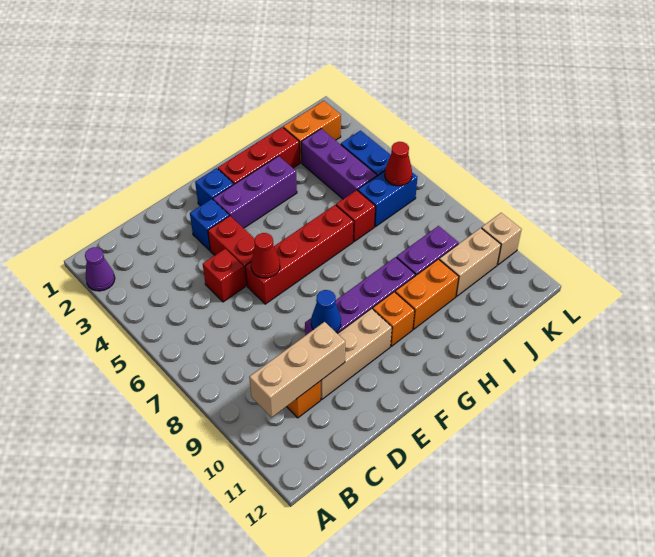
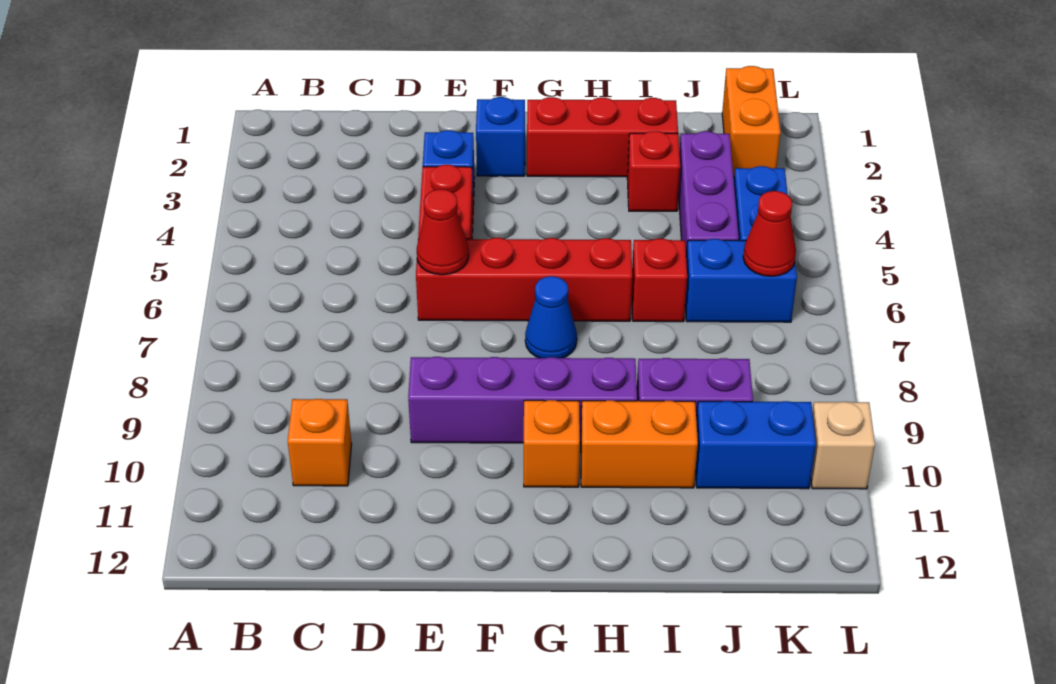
purple cone A2 level 1 -> none
tan brick B10:D10 level 2 -> none
red brick D5 level 1 -> red brick I3 level 1
tan brick D10:F10 level 1 -> none
blue cone E9 level 2 -> blue cone G7 level 1
purple brick F3:H3 level 1 -> none
orange brick J2:K2 level 1 -> orange brick K1:K2 level 1
tan brick J10:K10 level 1 -> blue brick J10:K10 level 1

